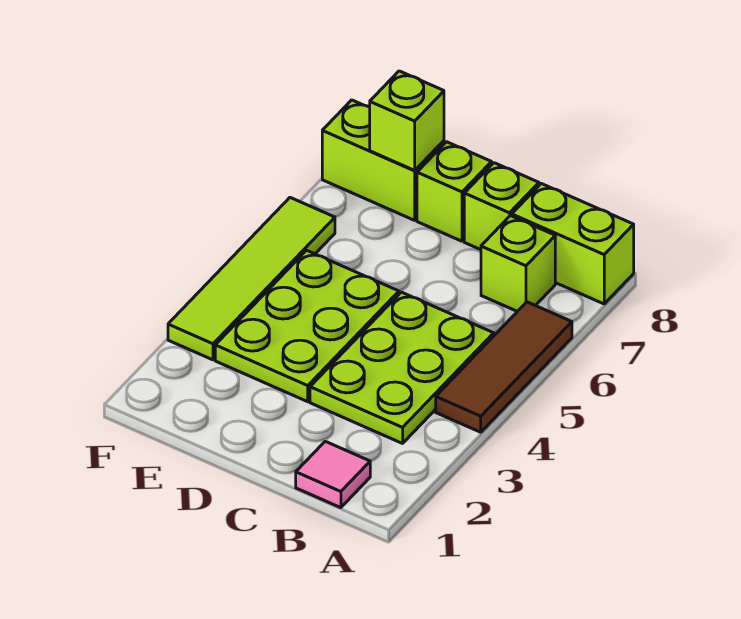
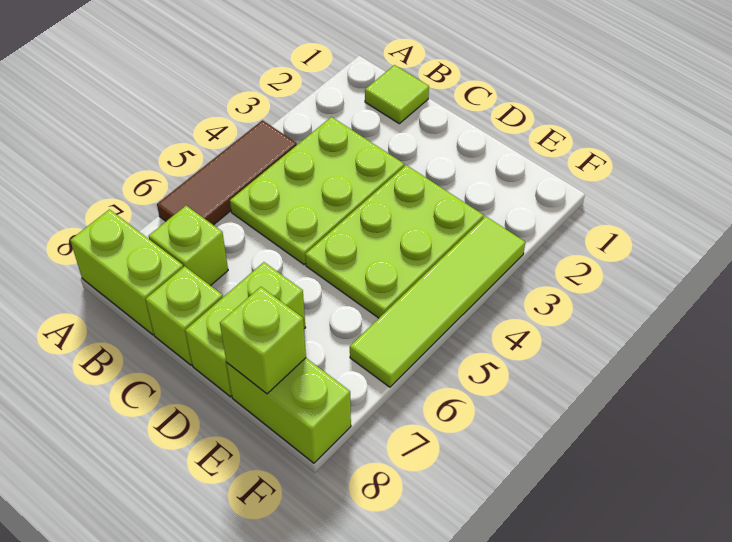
pink tile B1 level 1 -> lime tile B1 level 1
lime brick D8 level 1 -> lime brick D7:D8 level 1

